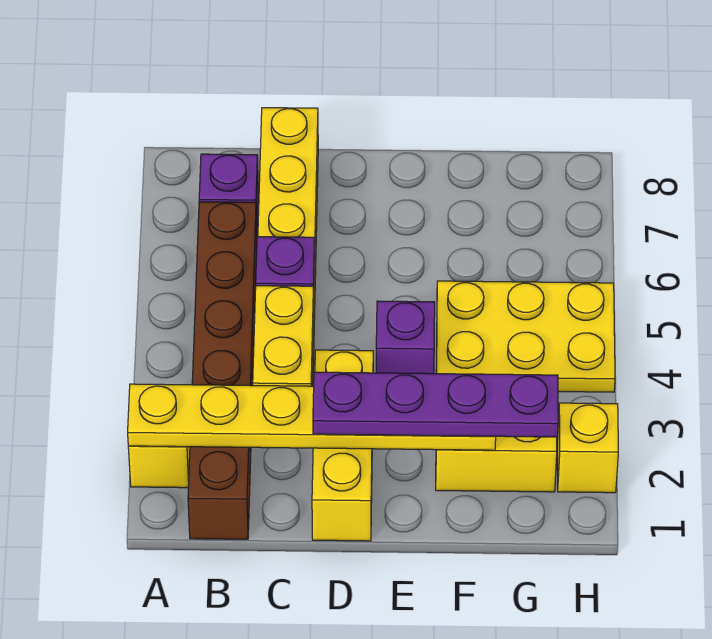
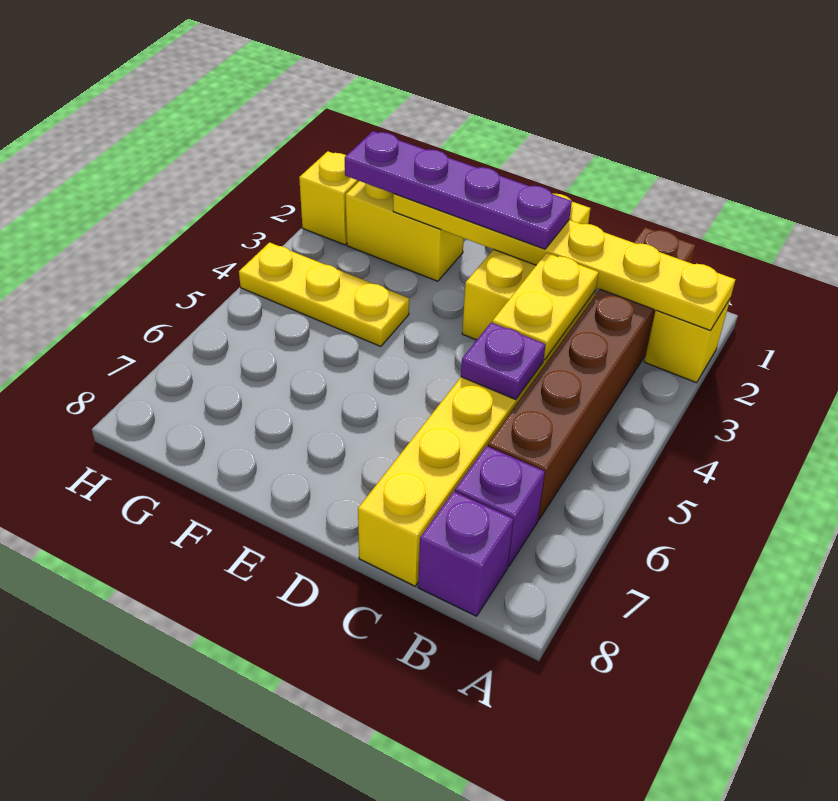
purple brick E4 level 1 -> purple brick B8 level 1
yellow plate F4:H5 level 1 -> yellow plate F4:H4 level 1

